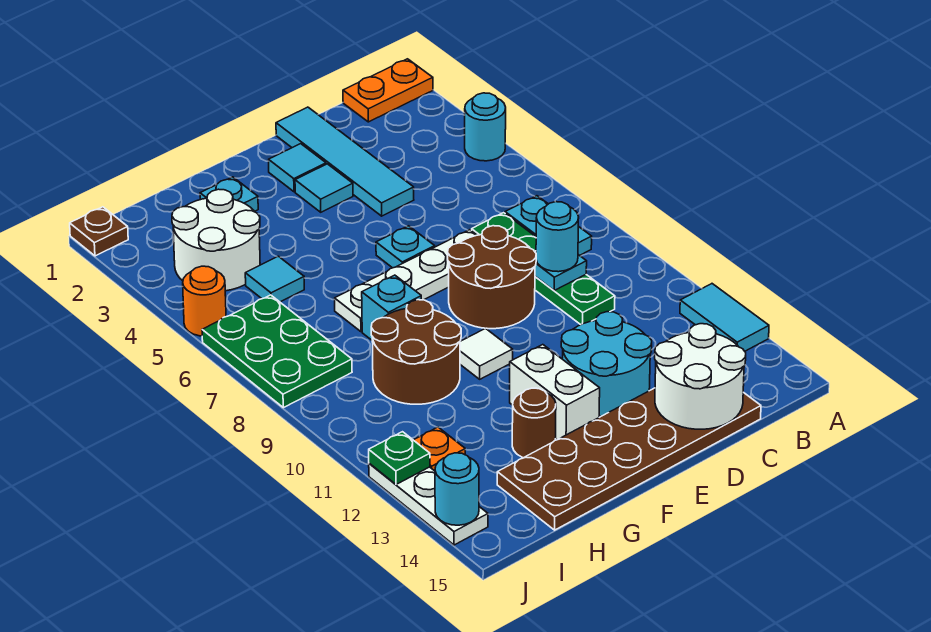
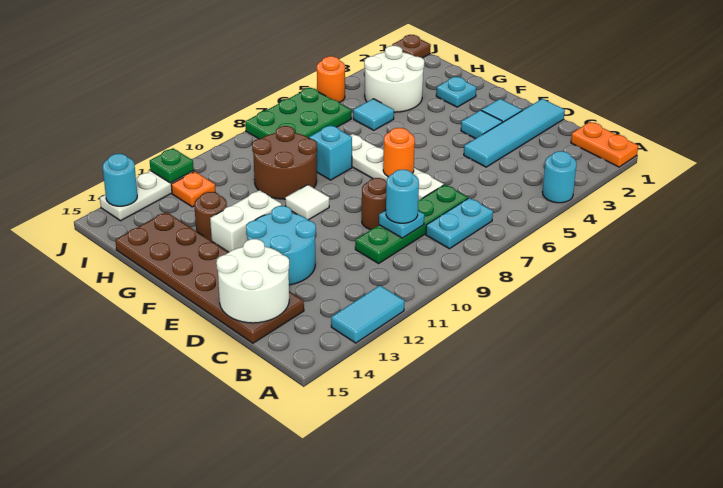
brown round brick D8:E9 level 1 -> brown round brick D9 level 1
cyan plate E6 level 1 -> none
none -> orange round brick E7 level 2

